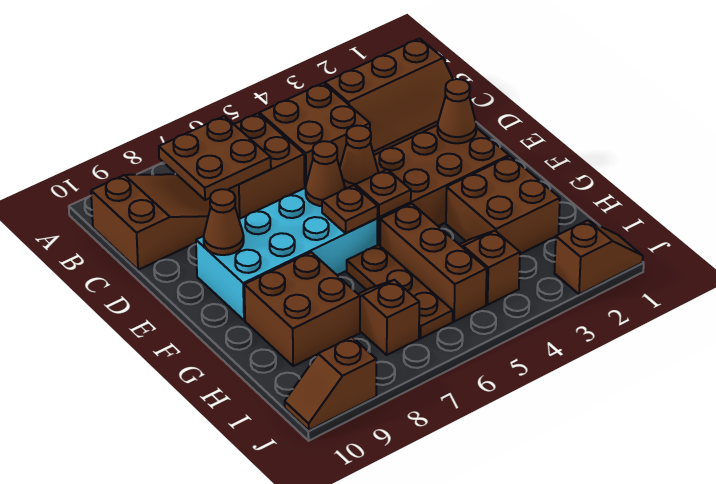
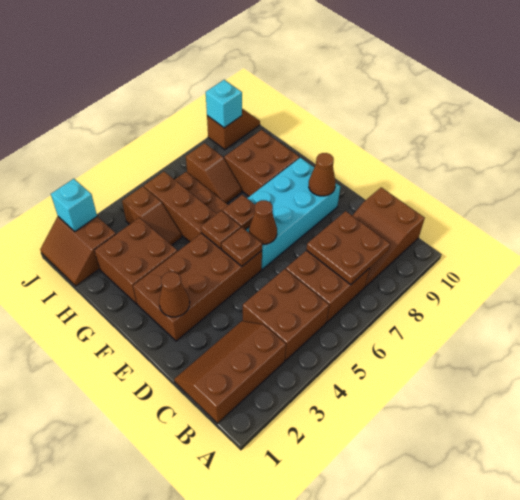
brown cone E5 level 2 -> brown plate E5 level 2
brown slope J1:J2 level 1 top 2 -> brown slope I1:J2 level 1 top 2
none -> cyan brick J2 level 2
none -> cyan brick J9 level 2

